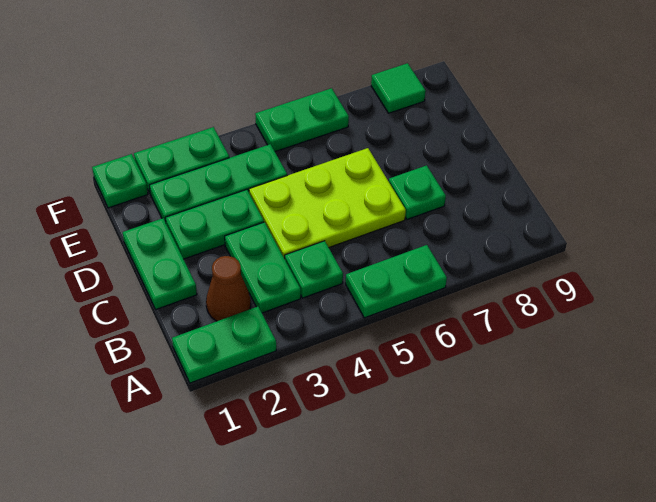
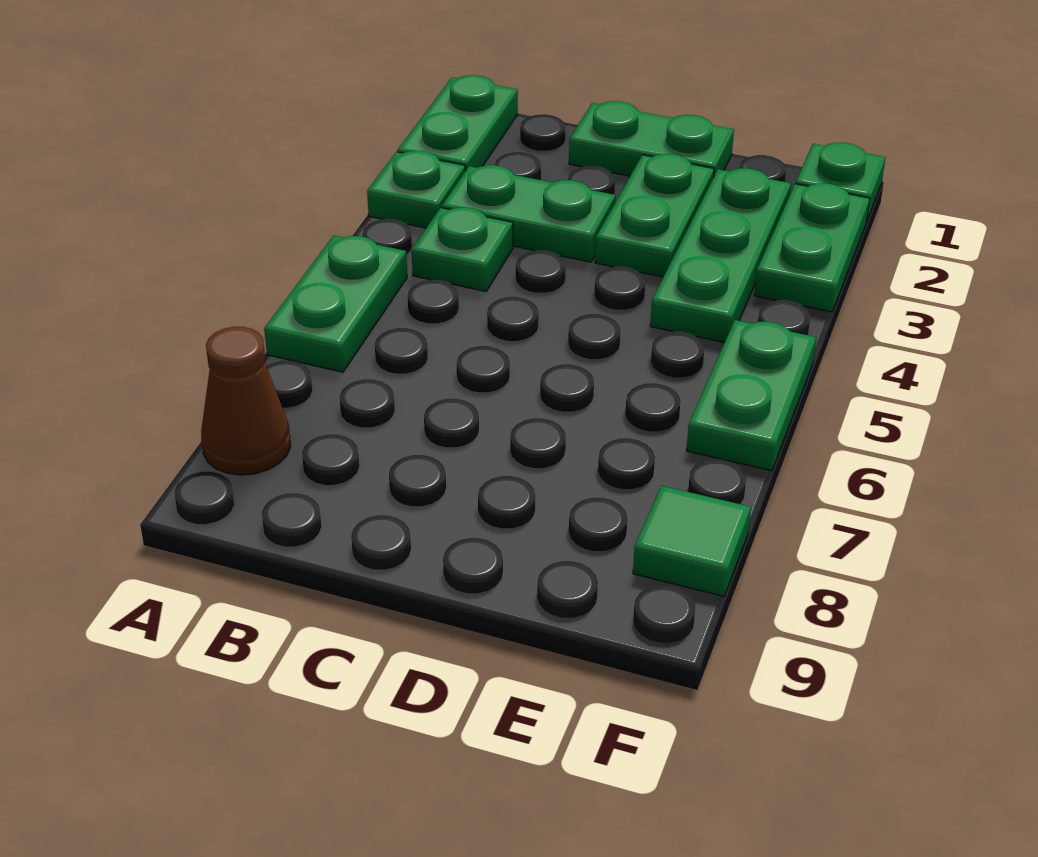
brown cone B2 level 1 -> brown cone A8 level 1
lime plate C4:D6 level 1 -> none
green plate C7 level 1 -> green plate A3 level 1

